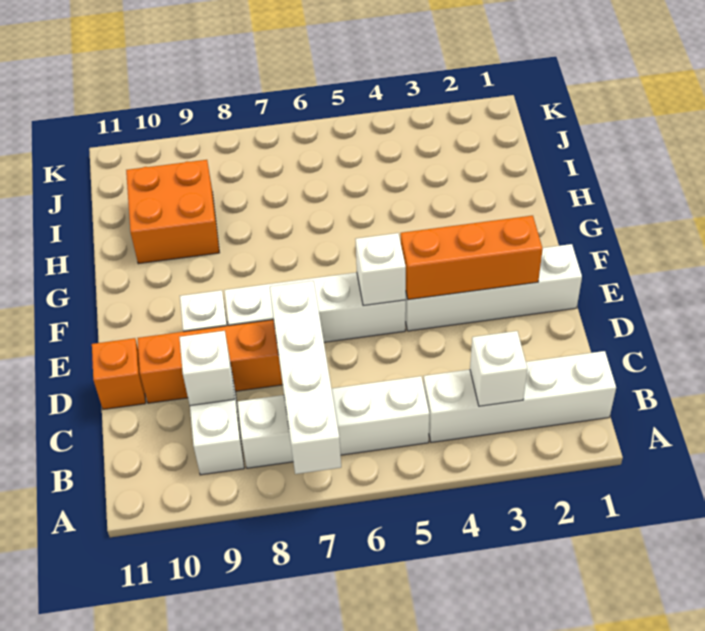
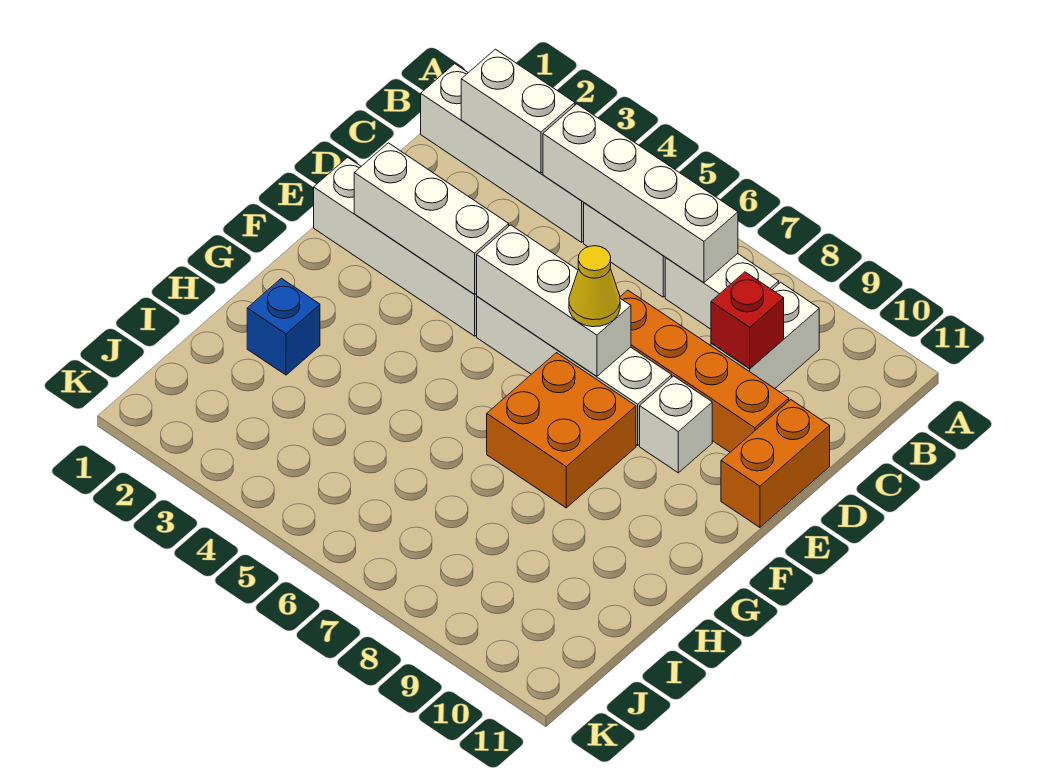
white brick A7:D7 level 2 -> white brick B4:B7 level 2
white brick B3 level 2 -> white brick B2:B3 level 2
white brick C9 level 2 -> red brick C9 level 2
orange brick D11 level 1 -> orange brick D11:E11 level 1
orange brick E2:E4 level 2 -> white brick E2:E4 level 2
white brick E5 level 2 -> white brick E5:E7 level 2
none -> yellow cone E7 level 3
none -> blue brick H2 level 1
orange brick H9:I10 level 1 -> orange brick F7:G8 level 1

